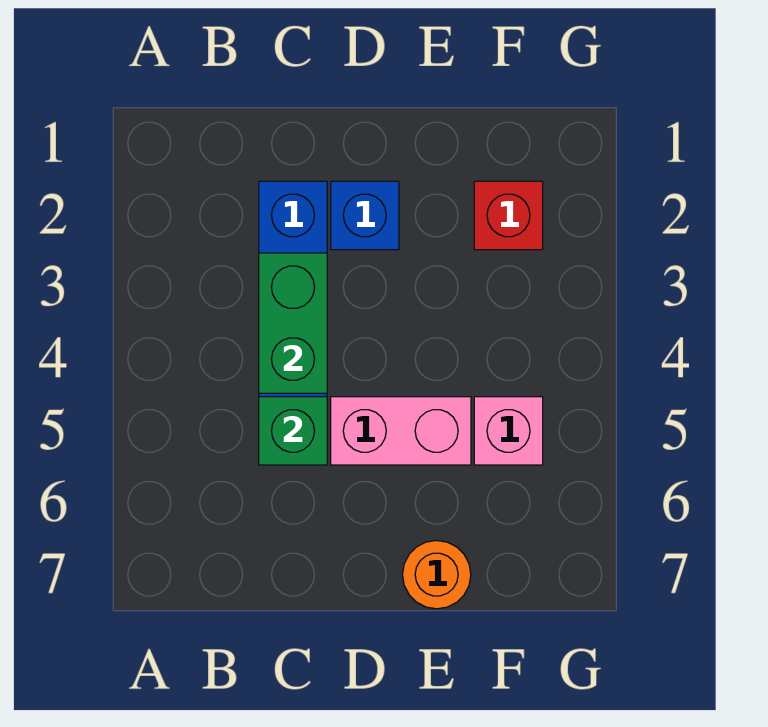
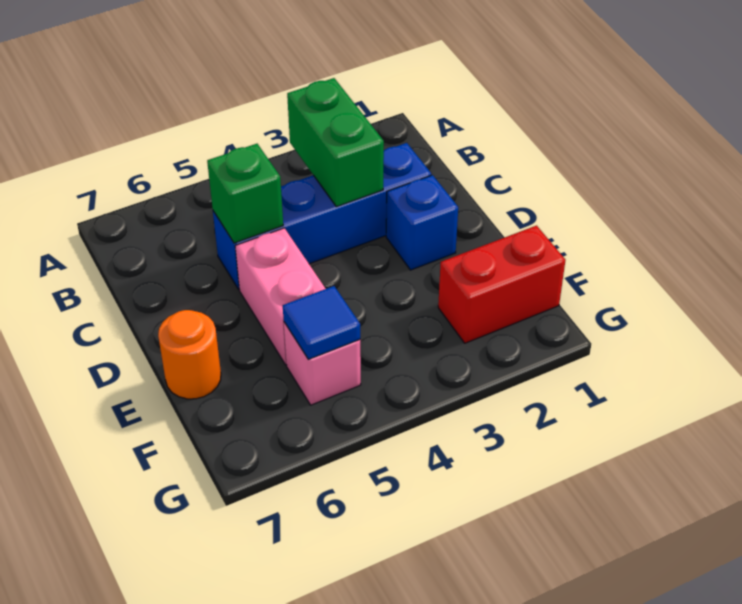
green brick C3:C4 level 2 -> green brick B3:C3 level 2
red brick F2 level 1 -> red brick F1:F2 level 1
none -> blue tile F5 level 2

